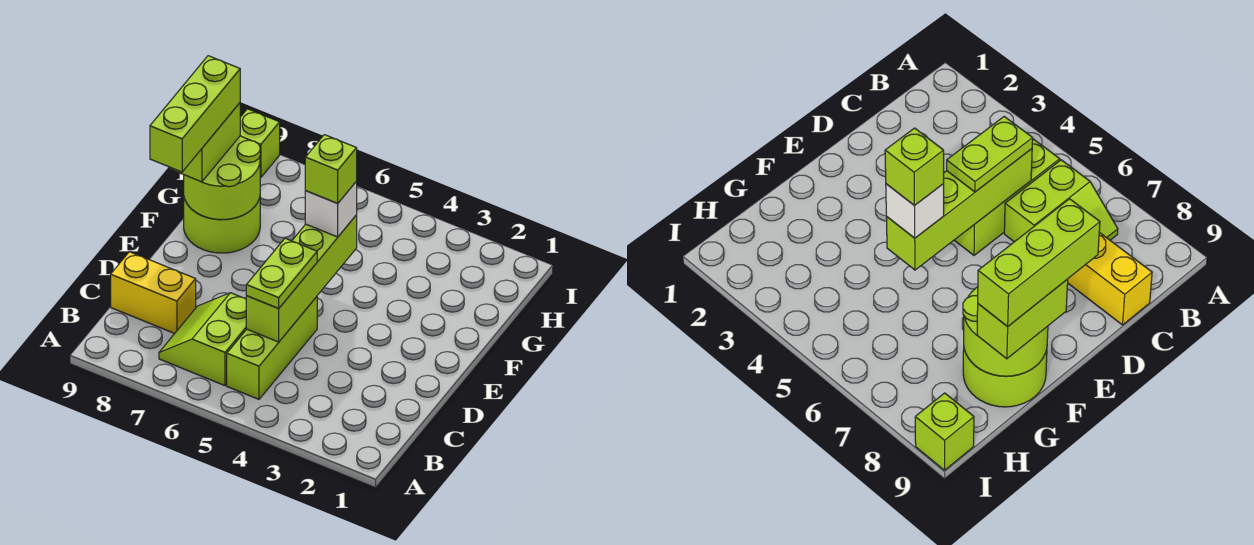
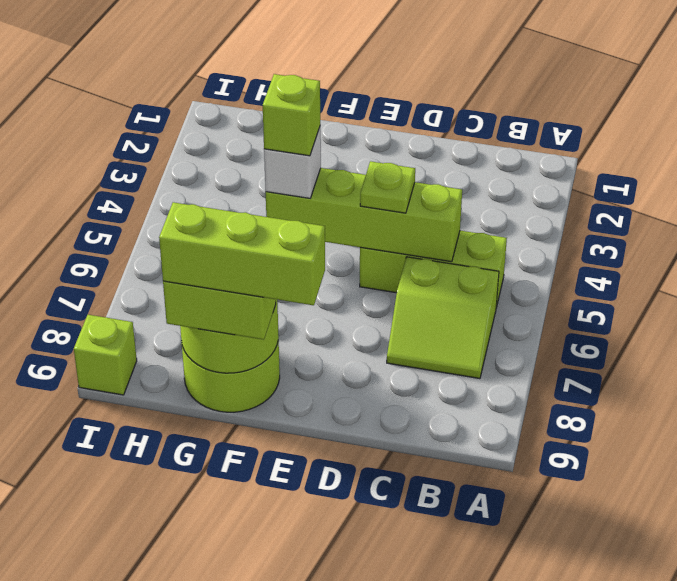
lime plate C5:D5 level 3 -> lime plate D5 level 3
yellow brick C8:C9 level 1 -> none

